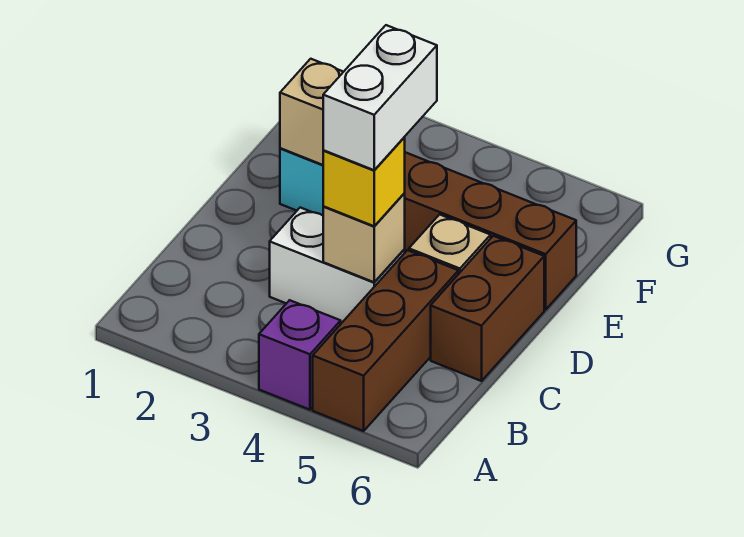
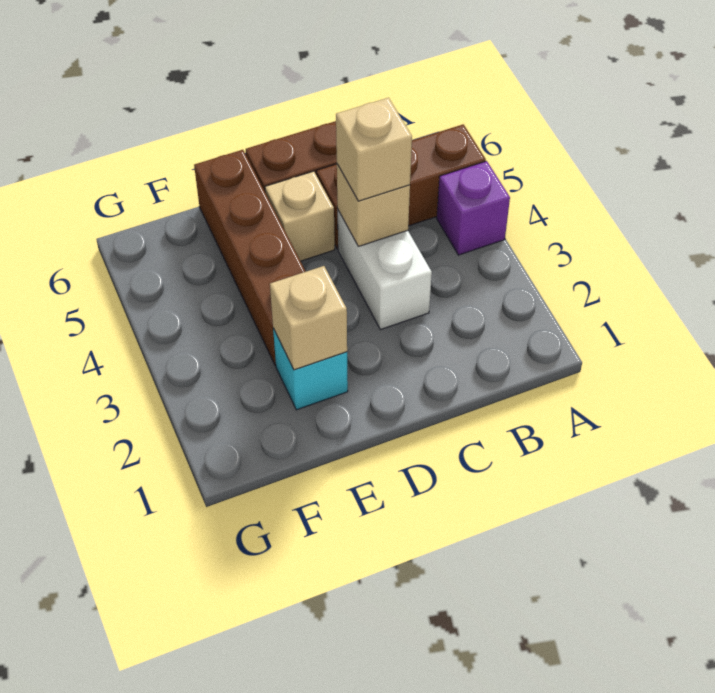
yellow brick C4 level 3 -> tan brick C4 level 3
white brick C4:D4 level 4 -> none

